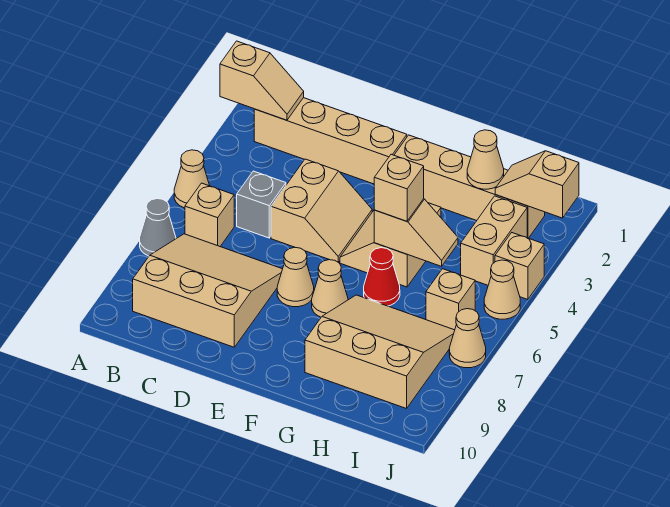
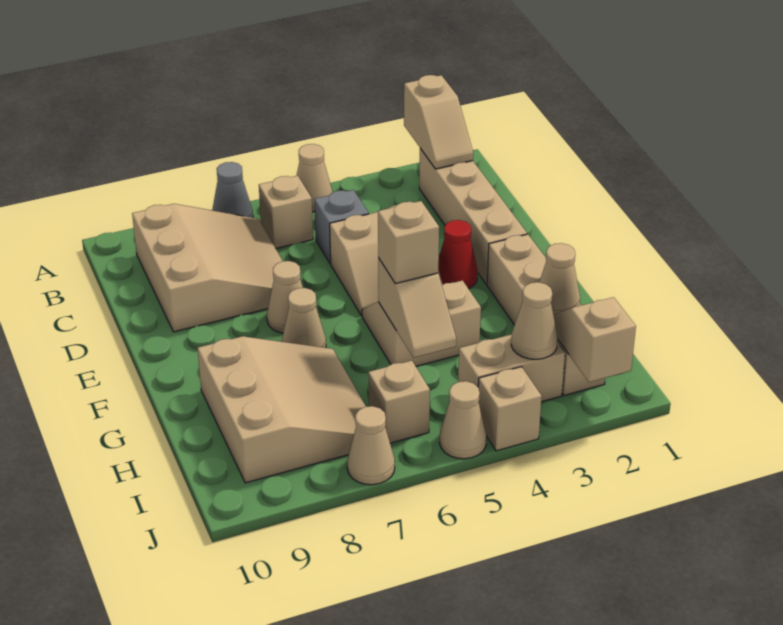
red cone G6 level 1 -> red cone E3 level 1
none -> tan cone I3 level 2

